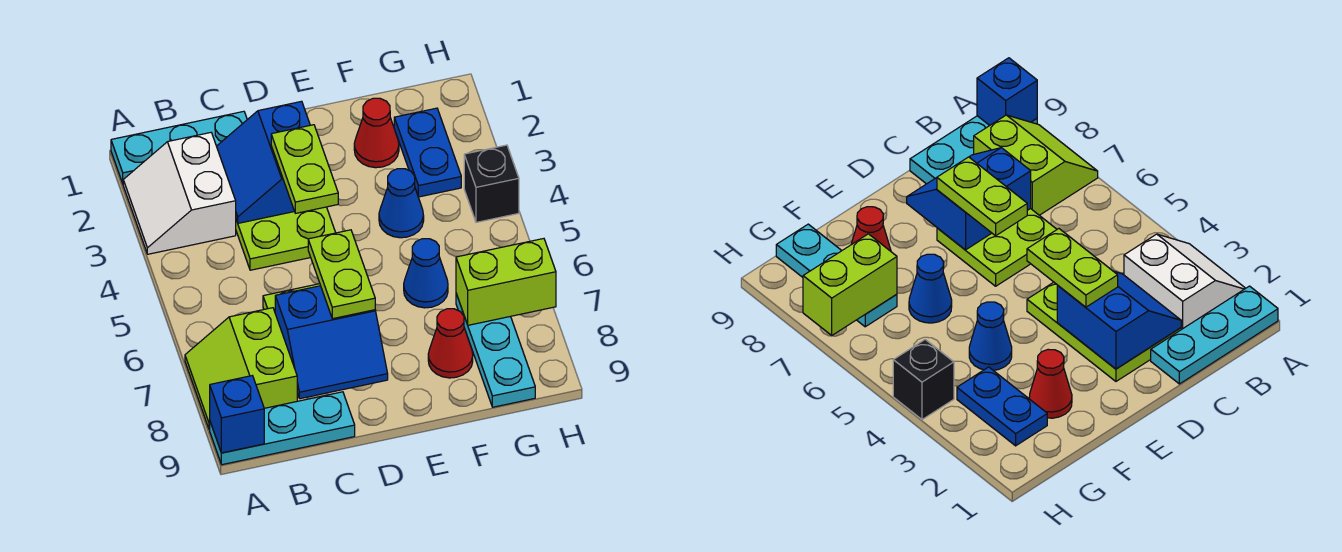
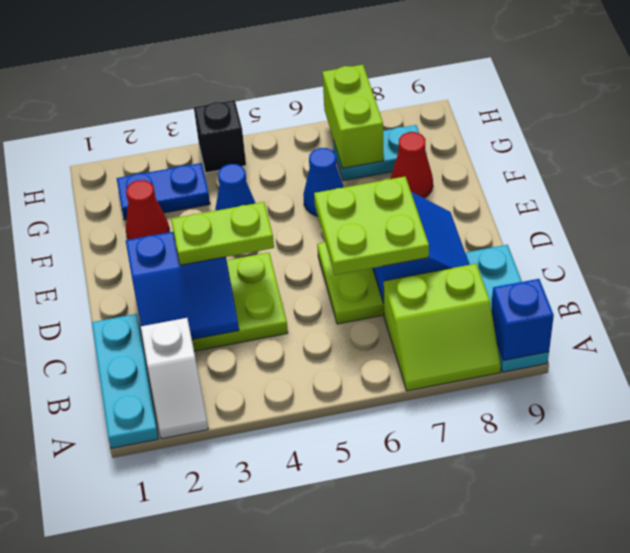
white slope A2:B3 level 1 top B -> white slope A2:B2 level 1 top B
lime plate D6:D7 level 3 -> lime plate C6:D7 level 3
cyan plate G7:G9 level 1 -> cyan plate G7:G8 level 1

